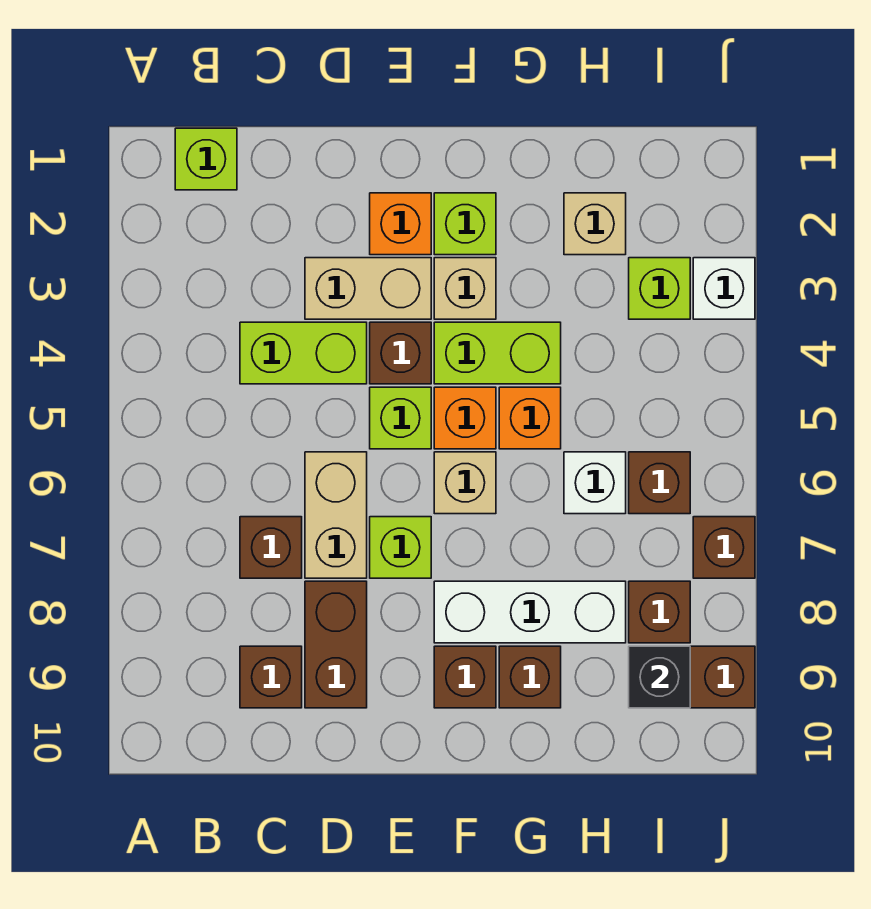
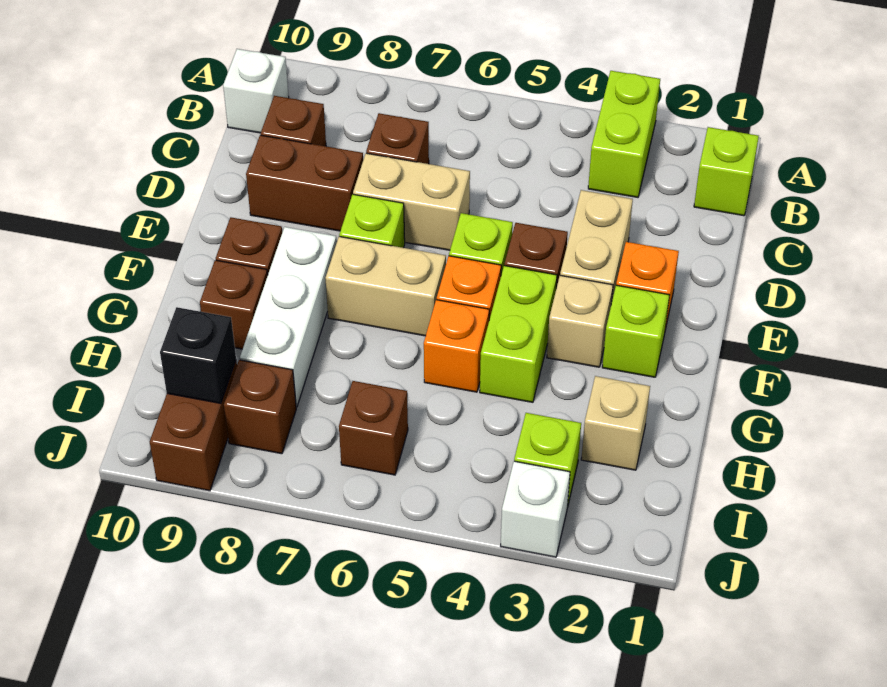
lime brick C4:D4 level 1 -> lime brick A3:B3 level 1
tan brick F6 level 1 -> tan brick F6:F7 level 1
white brick H6 level 1 -> white brick B10 level 1
brown brick J7 level 1 -> none

